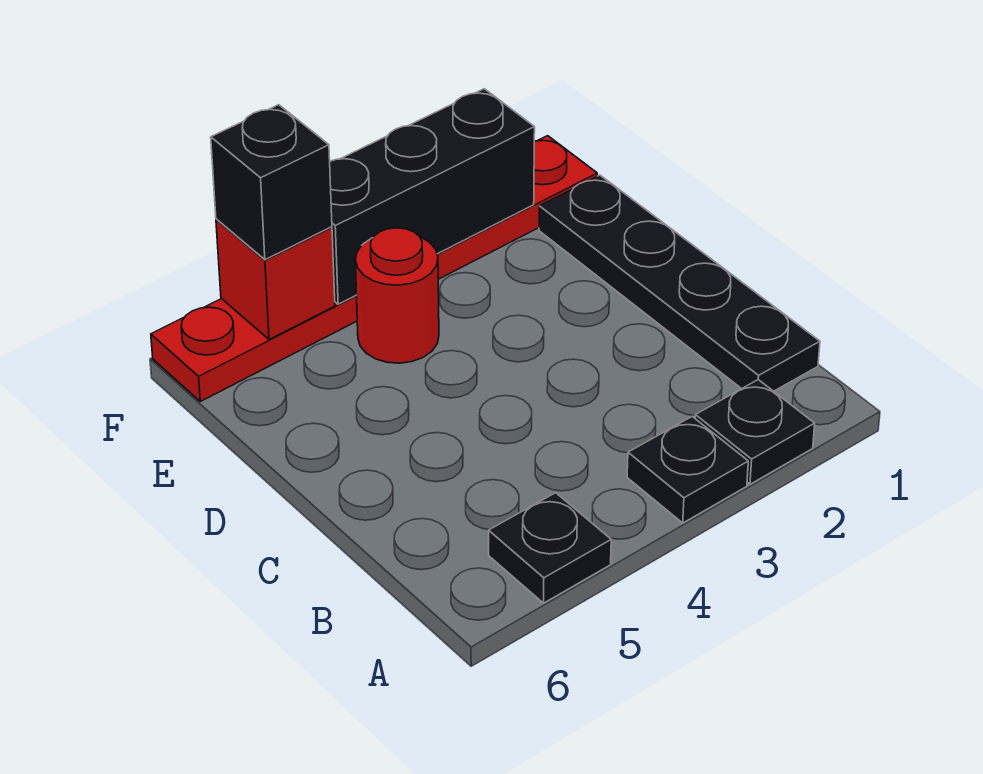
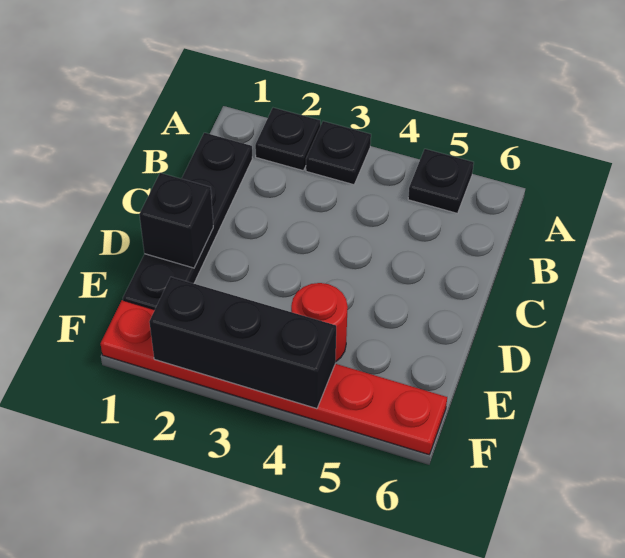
red brick F5 level 2 -> none
black brick F5 level 3 -> black brick D1 level 2

